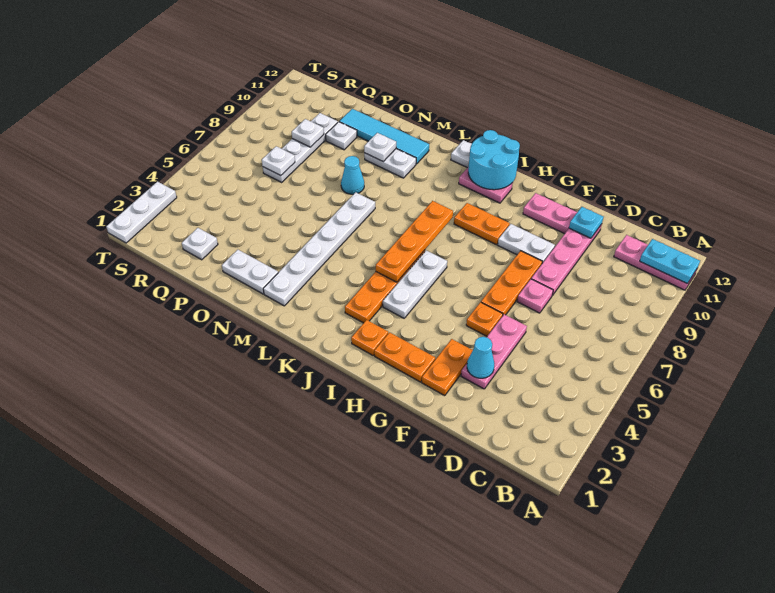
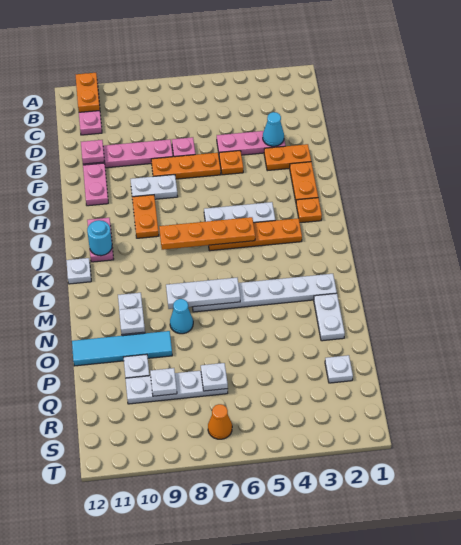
cyan plate A11:B11 level 2 -> orange plate A11:B11 level 2
cyan plate E11 level 2 -> pink plate E11 level 2
white plate F9:G9 level 1 -> white plate G8:G9 level 1
cyan round brick I11:J12 level 2 -> cyan round brick J11 level 2
cyan tile M11:P11 level 1 -> cyan tile O9:O12 level 1
none -> orange cone S7 level 1
white plate T1:T3 level 1 -> white plate M6:M8 level 2

